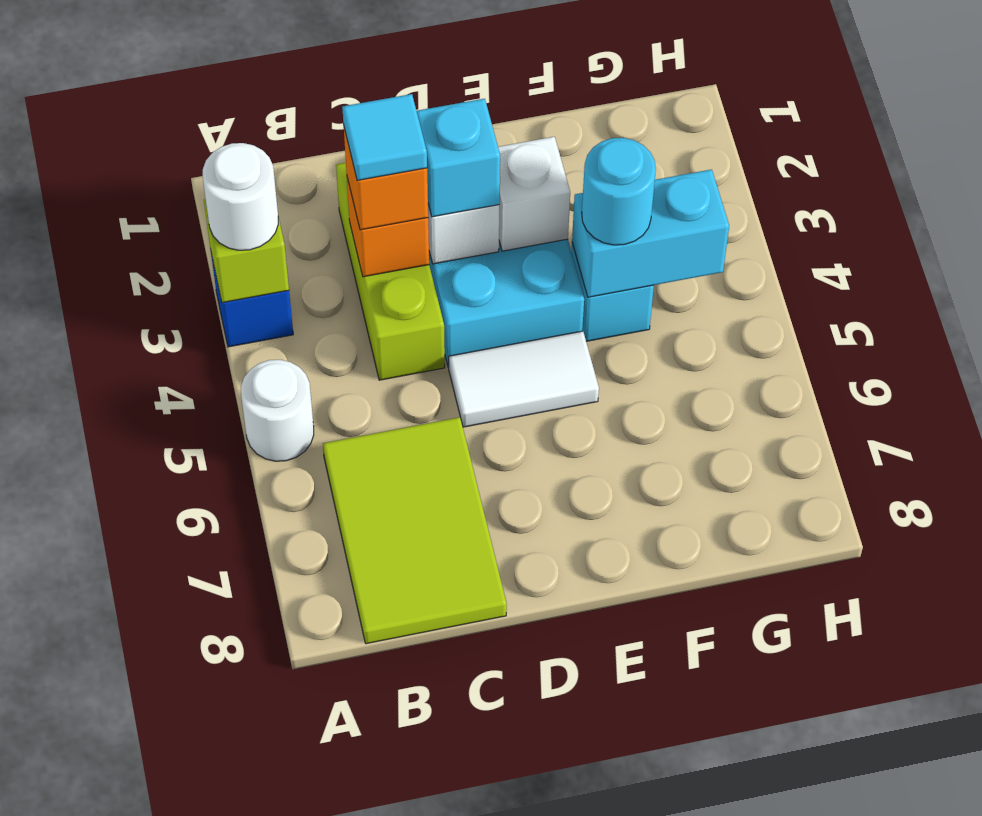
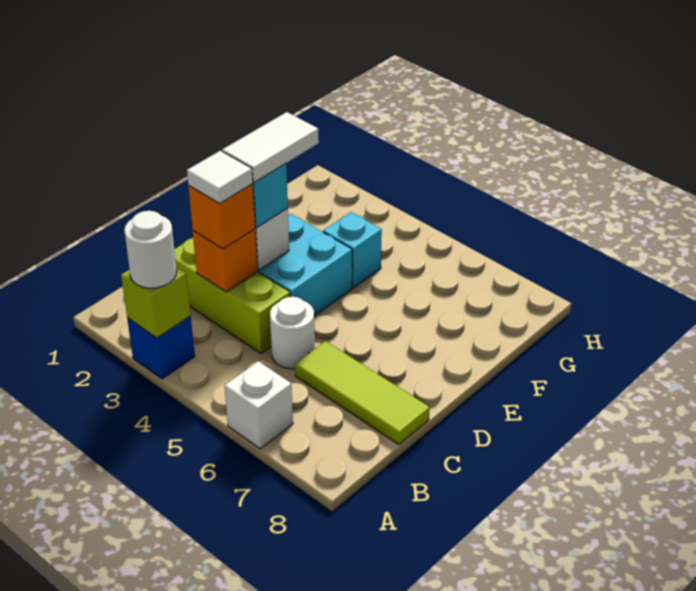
white round brick A5 level 1 -> white round brick C5 level 1
lime tile B6:C8 level 1 -> lime tile C6:C8 level 1
cyan tile C3 level 4 -> white tile C3 level 4
white tile D5:E5 level 1 -> white tile D3:E3 level 4
white brick E3 level 2 -> white brick A6 level 1
cyan brick F4:G4 level 2 -> none
cyan round brick F4 level 3 -> none

